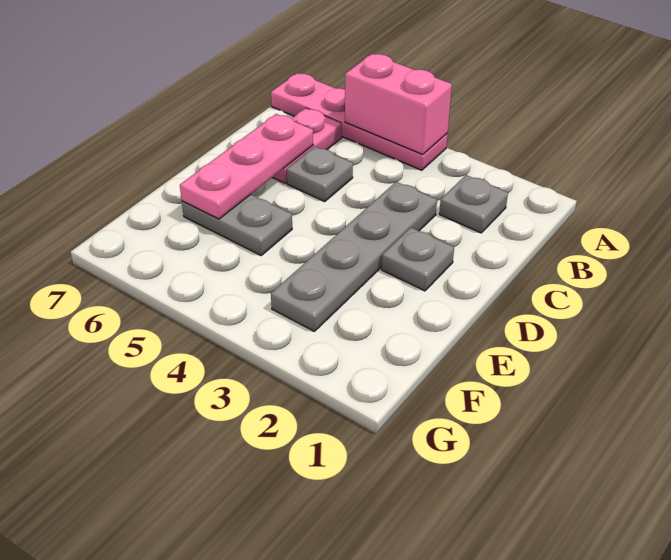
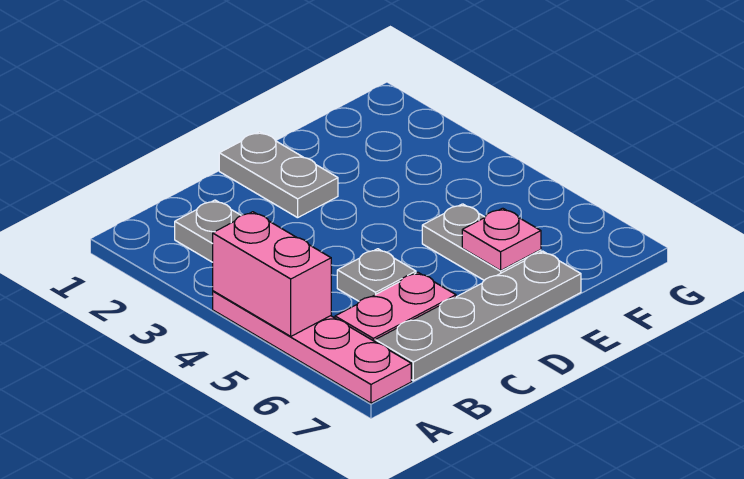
grey plate C3:F3 level 1 -> grey plate B7:E7 level 1
pink plate C6:E6 level 2 -> pink plate E6 level 2
grey plate D2 level 1 -> grey plate D1:D2 level 1

